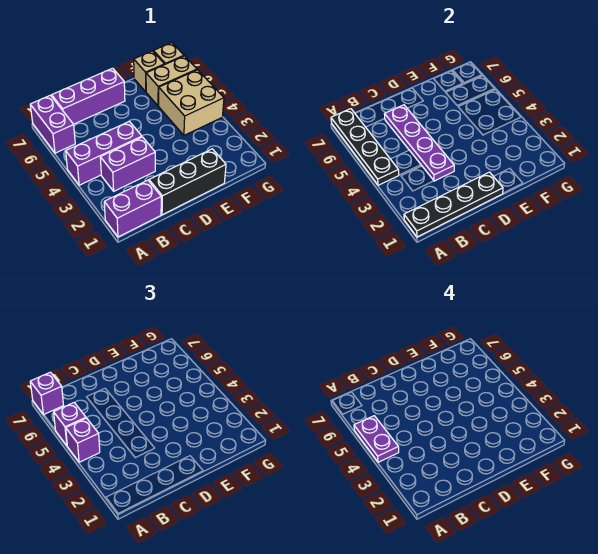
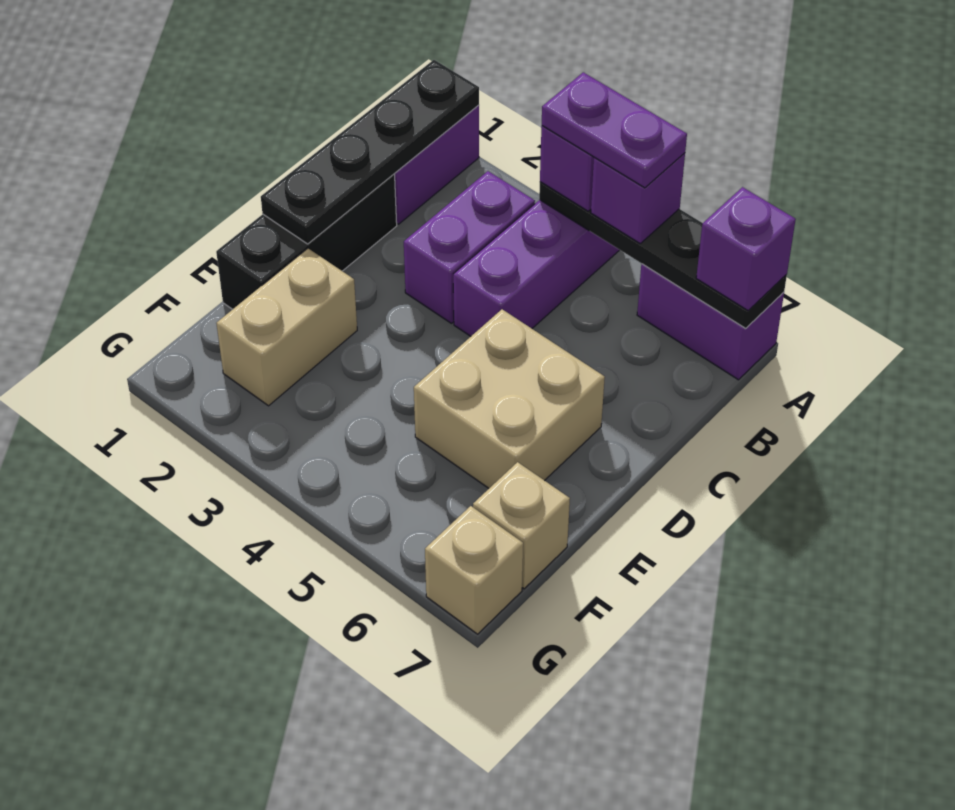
purple brick B7:D7 level 1 -> none
purple plate C3:C6 level 2 -> none
tan brick F4:G5 level 1 -> tan brick D5:E6 level 1
tan brick F6:G6 level 1 -> tan brick E2:F2 level 1

